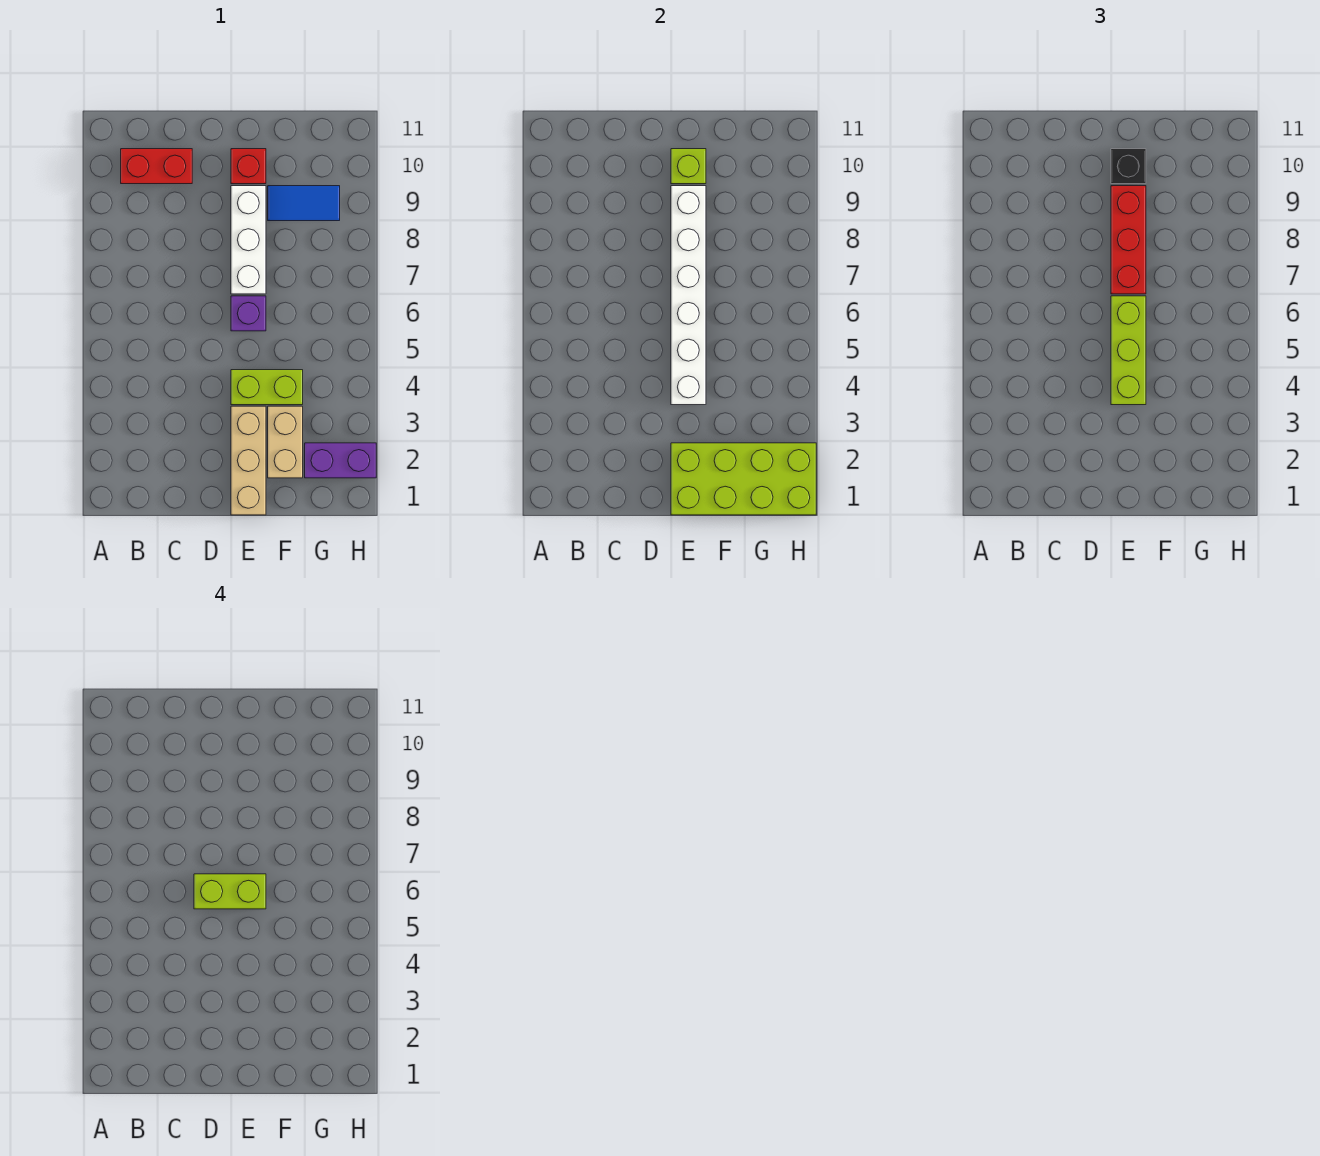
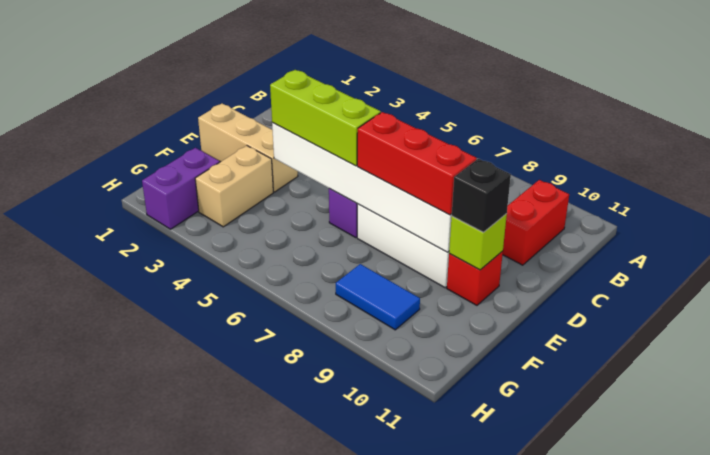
lime brick D6:E6 level 4 -> none
lime brick E1:H2 level 2 -> none
lime brick E4:F4 level 1 -> none
tan brick F2:F3 level 1 -> tan brick F3:G3 level 1
blue tile F9:G9 level 1 -> blue tile G8:G9 level 1

